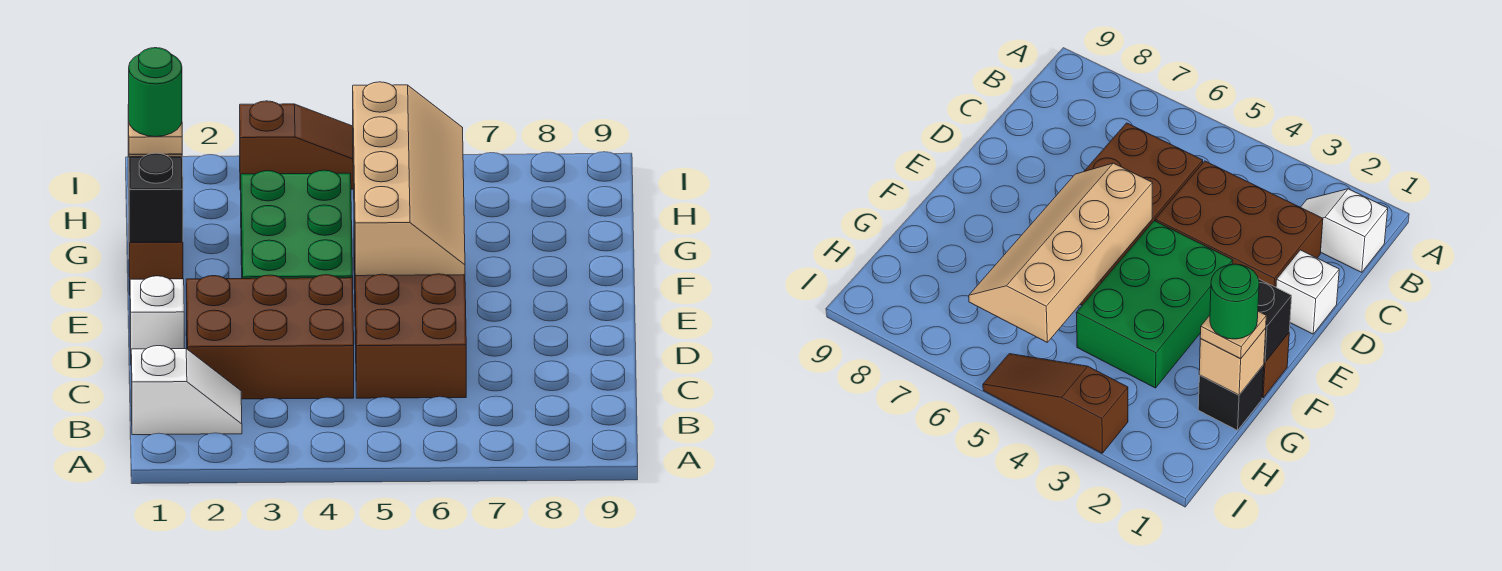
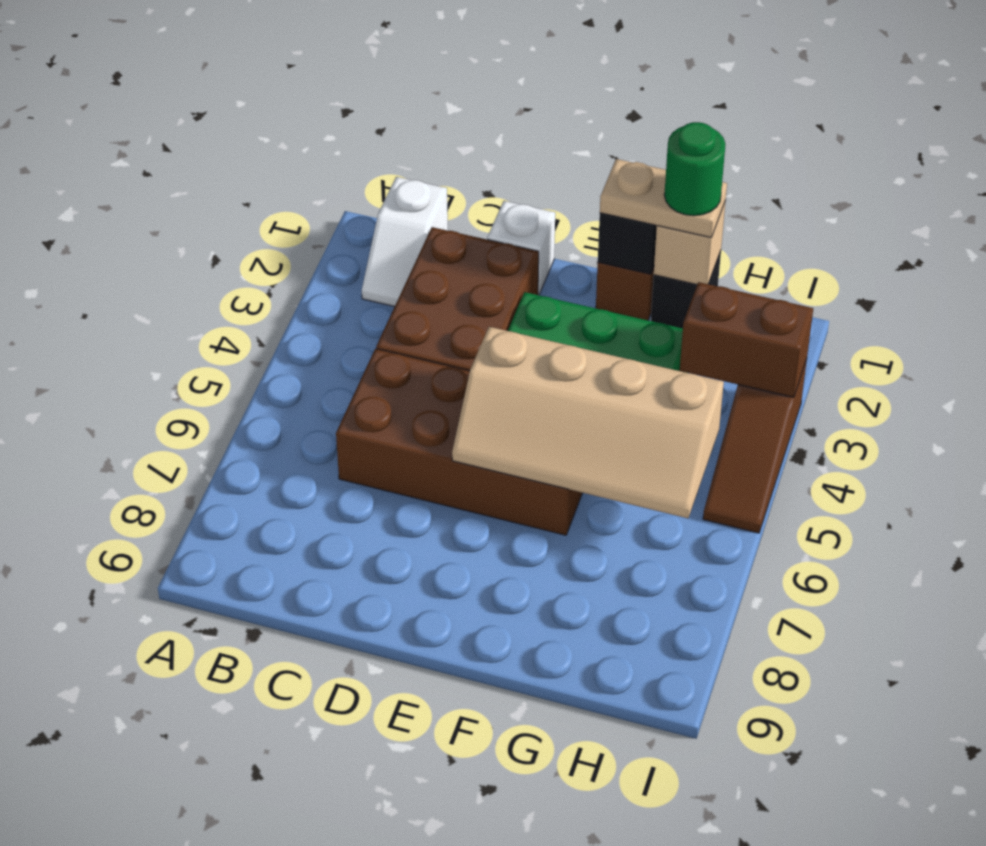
tan plate G1 level 3 -> tan plate F1:G1 level 3
none -> brown brick H3:I3 level 2

